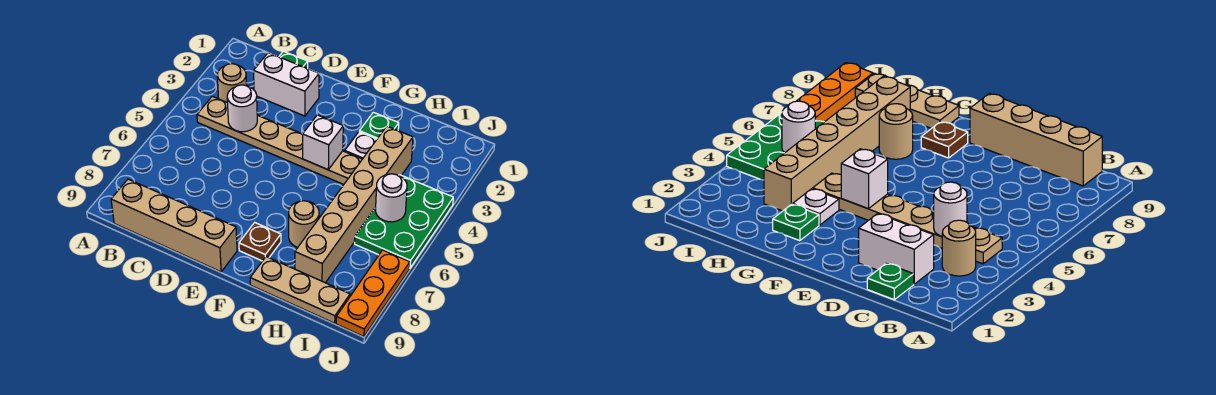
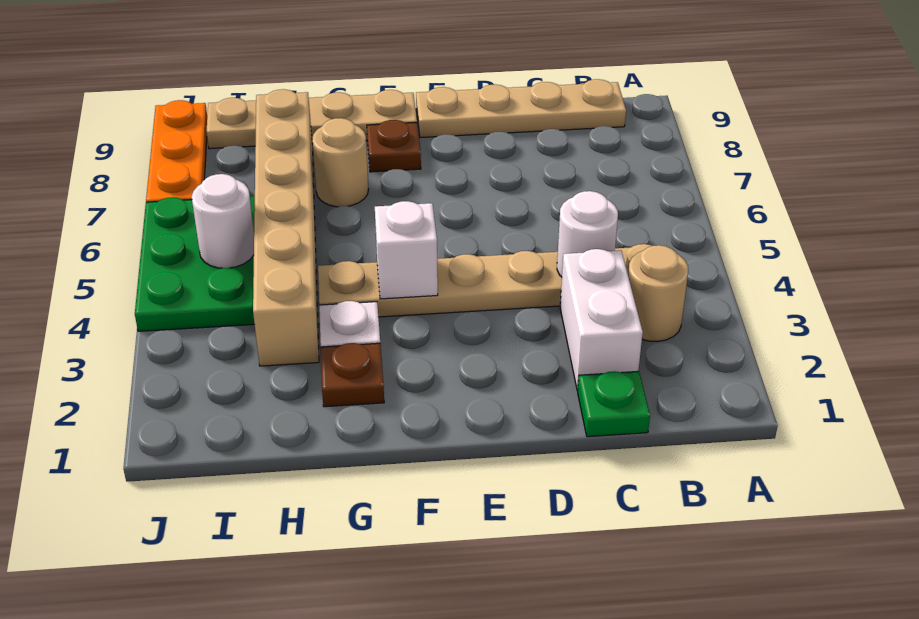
tan brick B9:E9 level 1 -> tan plate B9:E9 level 1
white brick C2:D2 level 1 -> white brick C2:C3 level 1
green plate G2 level 1 -> brown plate G2 level 1
tan plate G9:I9 level 1 -> tan plate F9:I9 level 1

